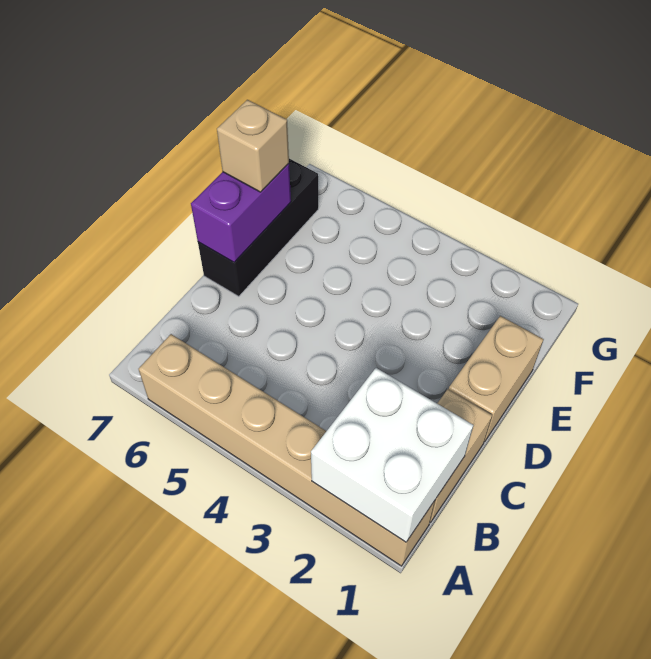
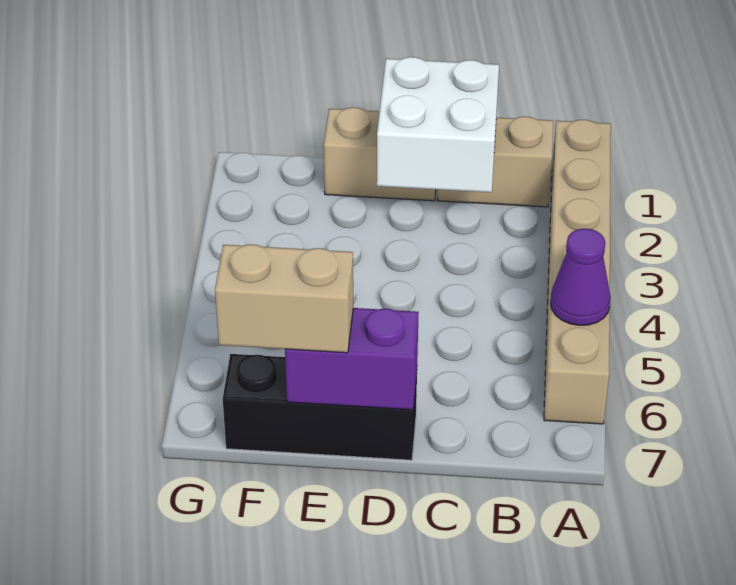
white brick A1:B2 level 2 -> white brick C1:D2 level 2
none -> purple cone A5 level 2
tan brick E7 level 3 -> tan brick E7:F7 level 3

